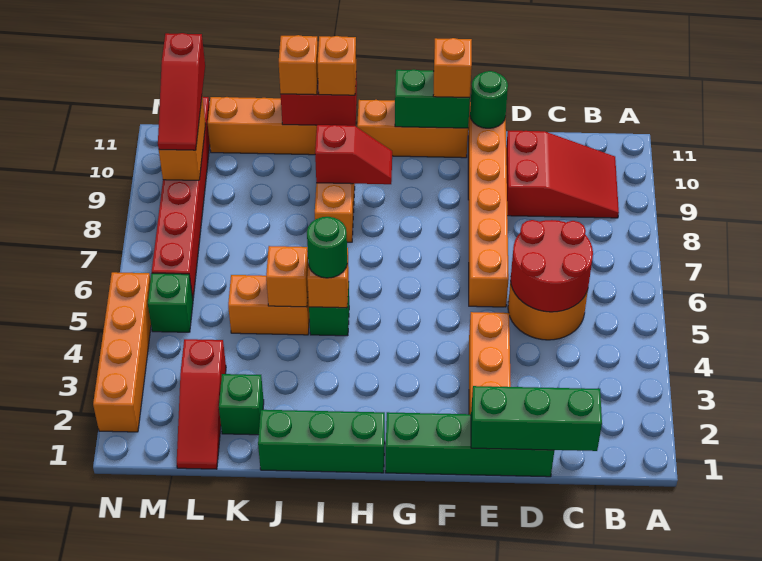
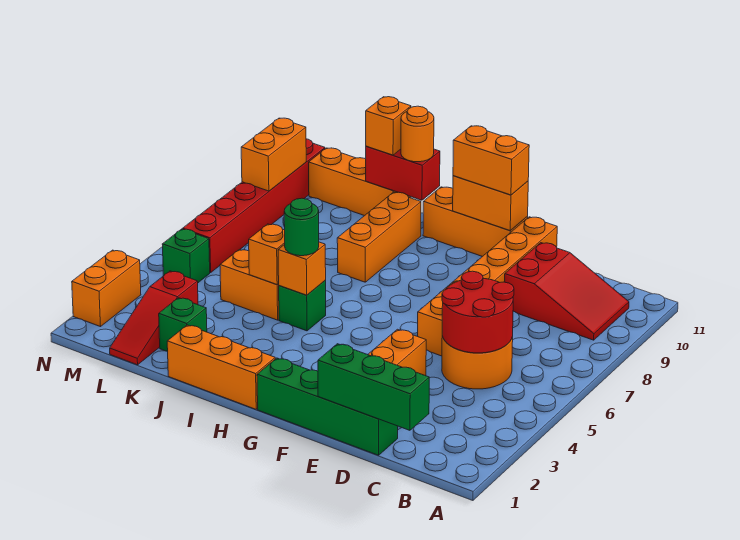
green round brick E11 level 2 -> none
green brick F11:G11 level 2 -> orange brick F11:G11 level 2
orange brick F11 level 3 -> orange brick F11:G11 level 3
green brick H1:J1 level 1 -> orange brick H1:J1 level 1
red slope H9:I9 level 2 top I -> none
orange brick I11 level 3 -> orange round brick I11 level 3
red slope M9:M11 level 3 top 11 -> none
orange brick N2:N5 level 1 -> orange brick N2:N3 level 1

